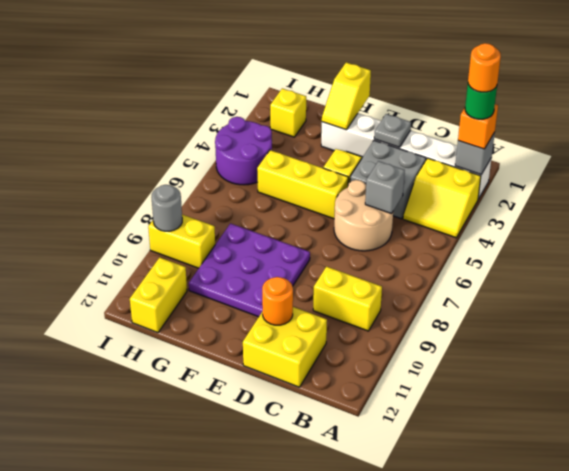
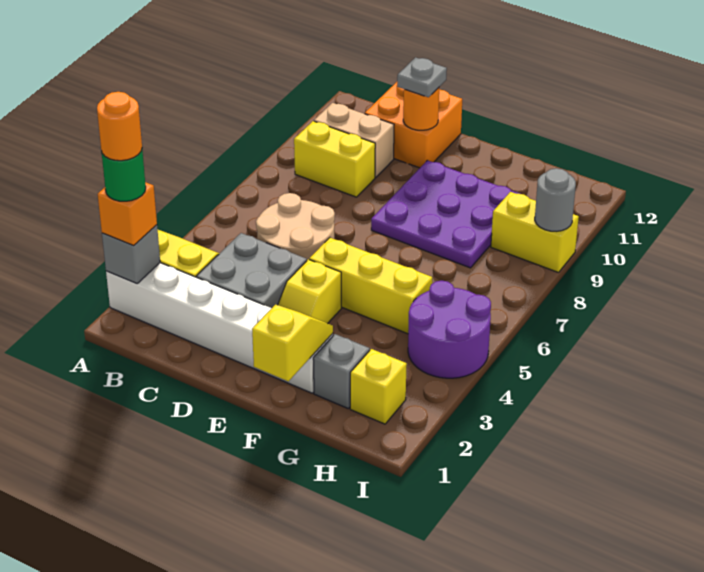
none -> tan brick B10:C10 level 1
grey brick C5 level 2 -> grey brick G2 level 1
yellow brick C11:D12 level 1 -> orange brick C11:D12 level 1
grey plate D2 level 2 -> grey plate D11 level 3
yellow brick H11:H12 level 1 -> none

